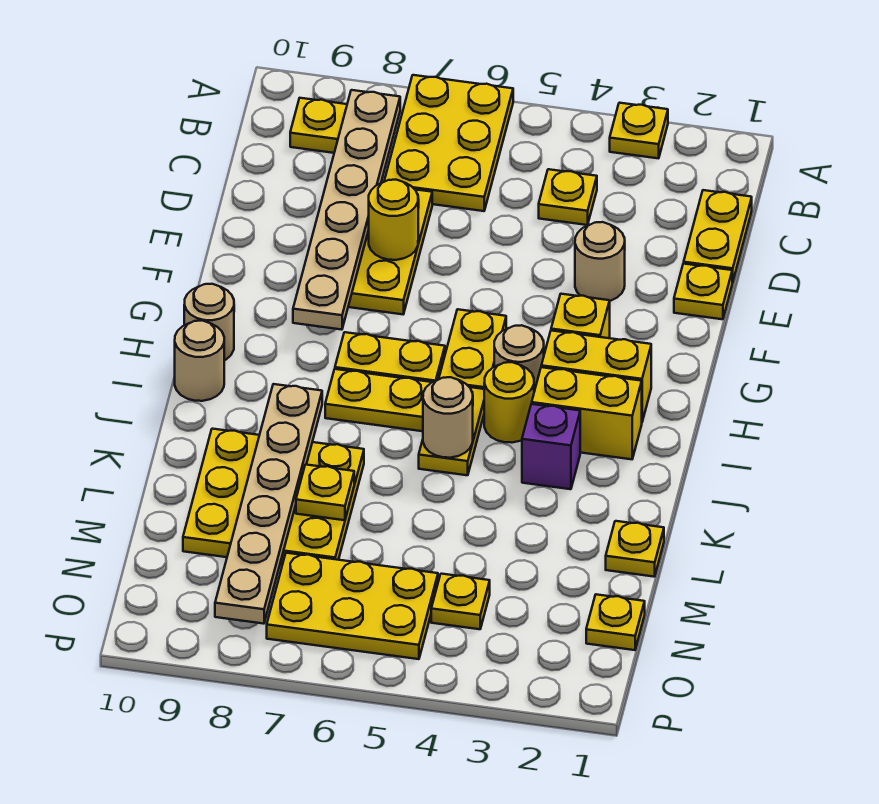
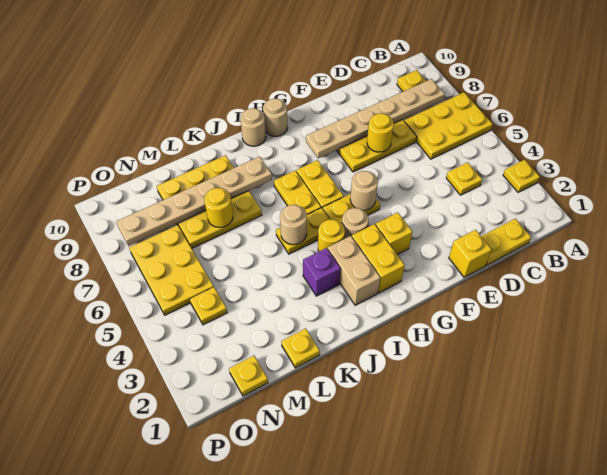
yellow plate E1 level 1 -> yellow brick E1 level 1
tan round brick E3 level 1 -> tan round brick G5 level 2
yellow brick I2:I3 level 1 -> tan brick I2:I3 level 1
yellow plate L7 level 2 -> yellow round brick L7 level 2

